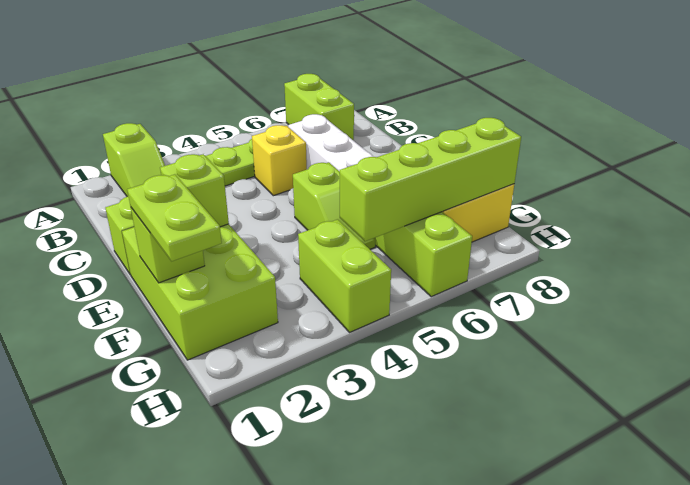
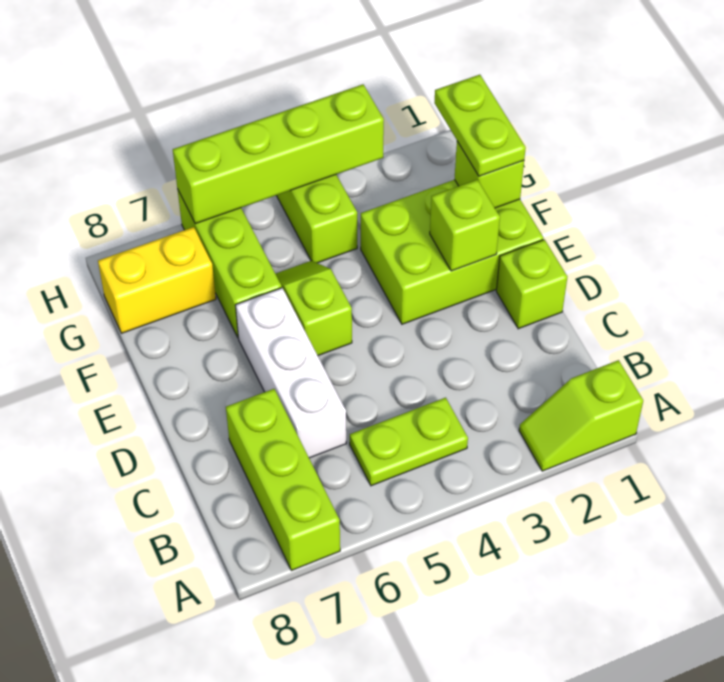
lime slope A2:B2 level 1 top A -> lime slope A1:A2 level 1 top 1
lime brick A7:B7 level 1 -> lime brick A7:C7 level 1
yellow brick C5 level 1 -> none
lime brick E1:G2 level 1 -> lime brick E1:F3 level 1
lime brick G5:G8 level 2 -> lime brick H3:H6 level 2

